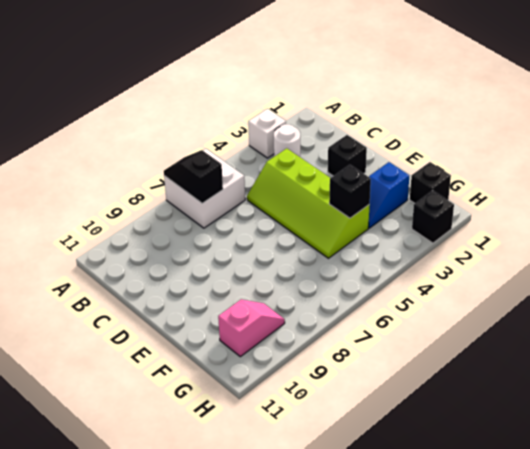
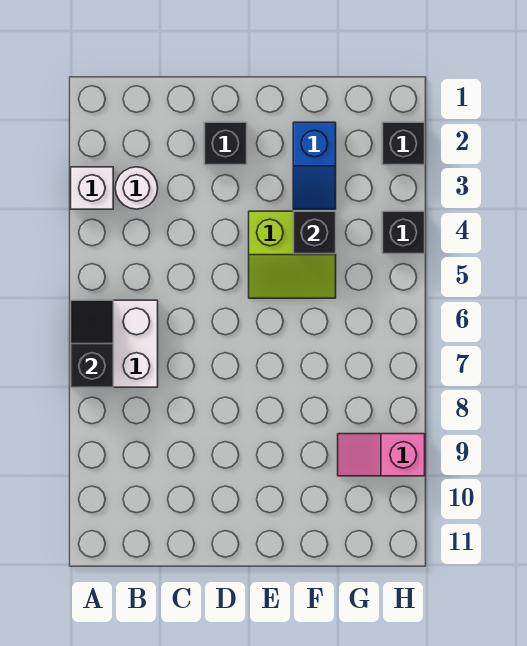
black slope A7:B7 level 2 top B -> black slope A6:A7 level 2 top 7
lime slope C4:F5 level 1 top 4 -> lime slope E4:F5 level 1 top 4
black brick G1 level 1 -> black brick H4 level 1
pink slope G9:G10 level 1 top 10 -> pink slope G9:H9 level 1 top H

